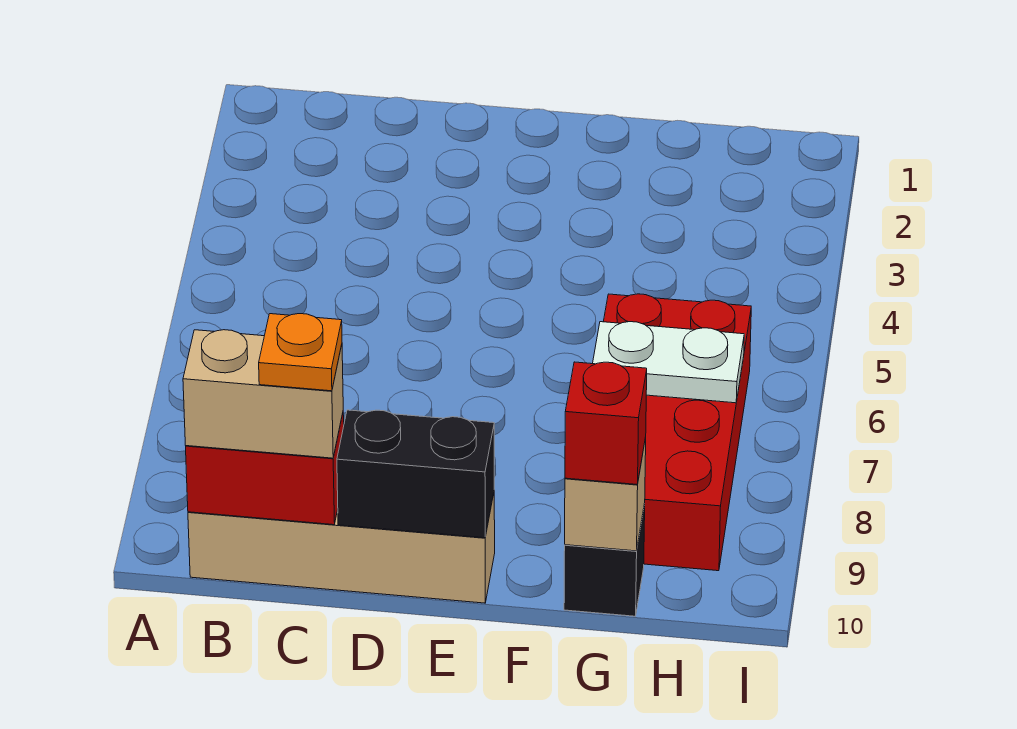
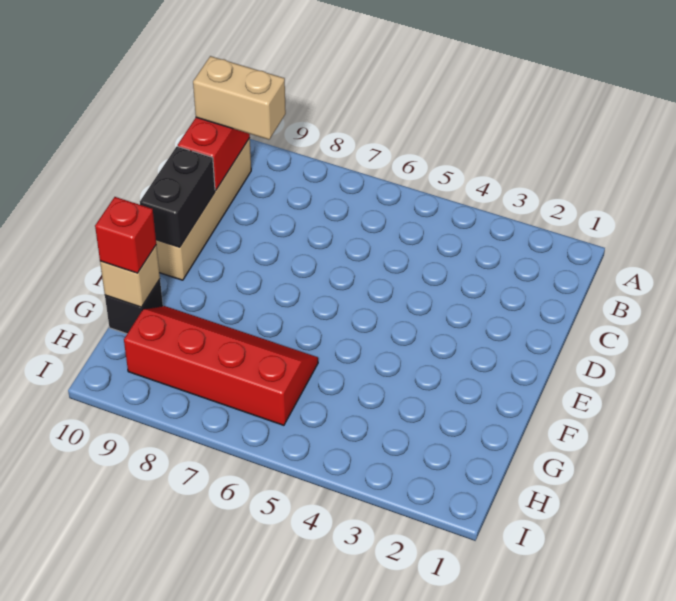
tan brick B10:C10 level 3 -> tan brick B9:B10 level 3
orange plate C10 level 4 -> none
red brick G6:H9 level 1 -> red slope G6:H9 level 1 top H
white plate G7:H7 level 2 -> none

